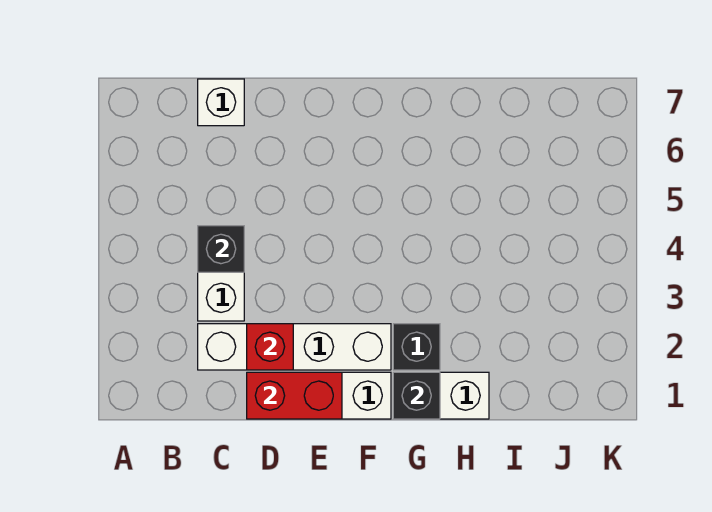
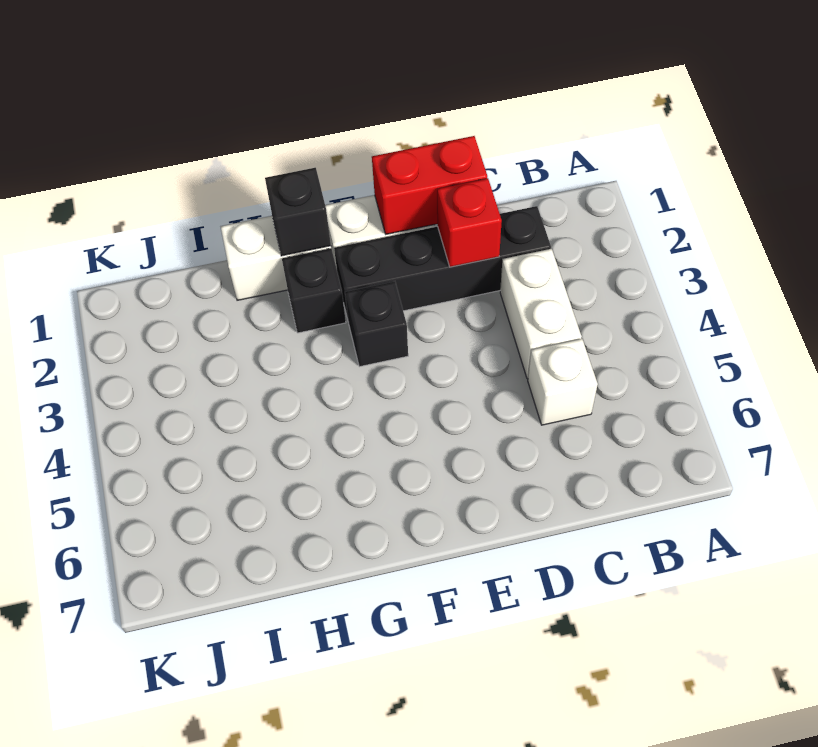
white brick C2:F2 level 1 -> black brick C2:F2 level 1
black brick C4 level 2 -> black brick F3 level 1
white brick C7 level 1 -> white brick C5 level 1

